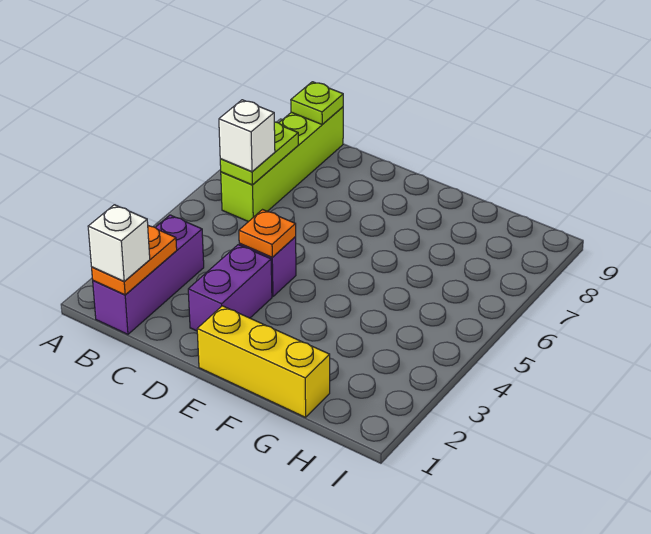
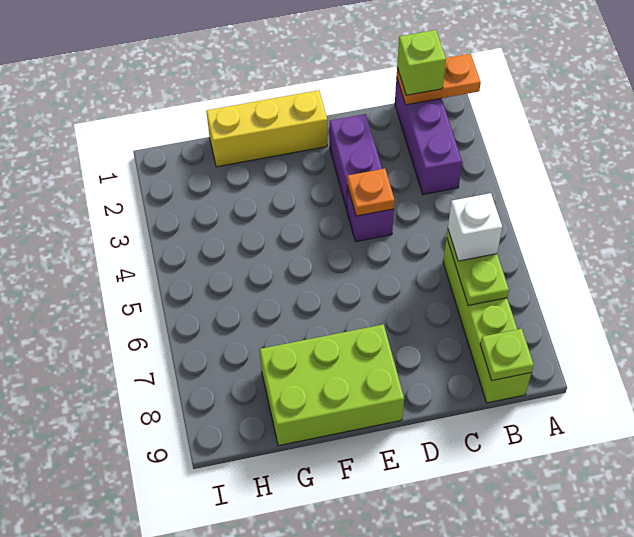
orange plate B1:B2 level 2 -> orange plate A1:B1 level 2
white brick B1 level 3 -> lime brick B1 level 3
none -> lime brick E8:G9 level 1

